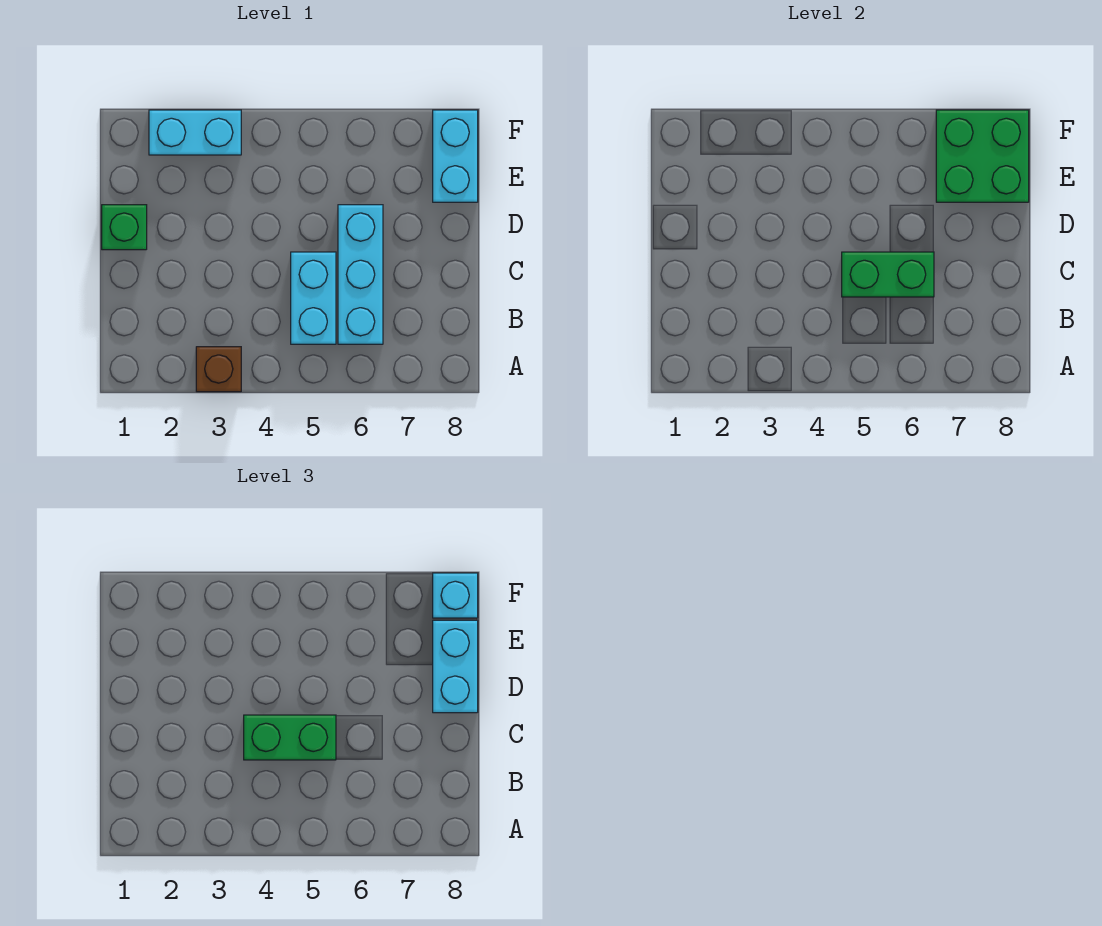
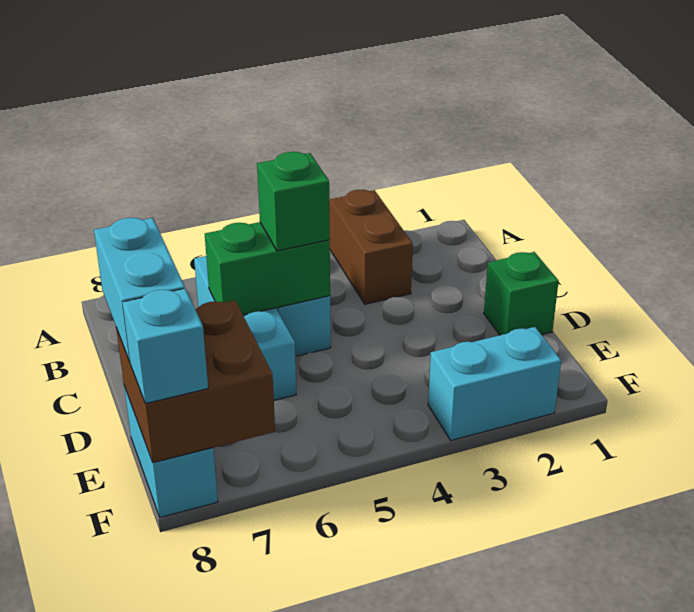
brown brick A3 level 1 -> brown brick A3:B3 level 1
green brick C4:C5 level 3 -> green brick C5 level 3
green brick E7:F8 level 2 -> brown brick E7:F8 level 2

